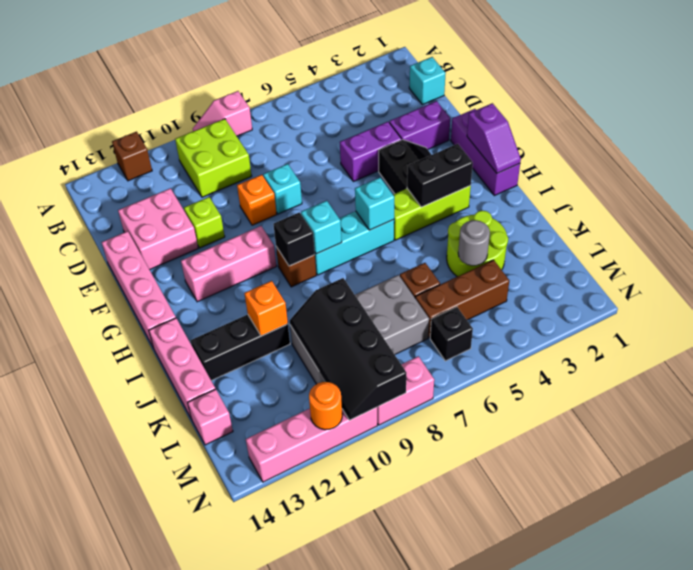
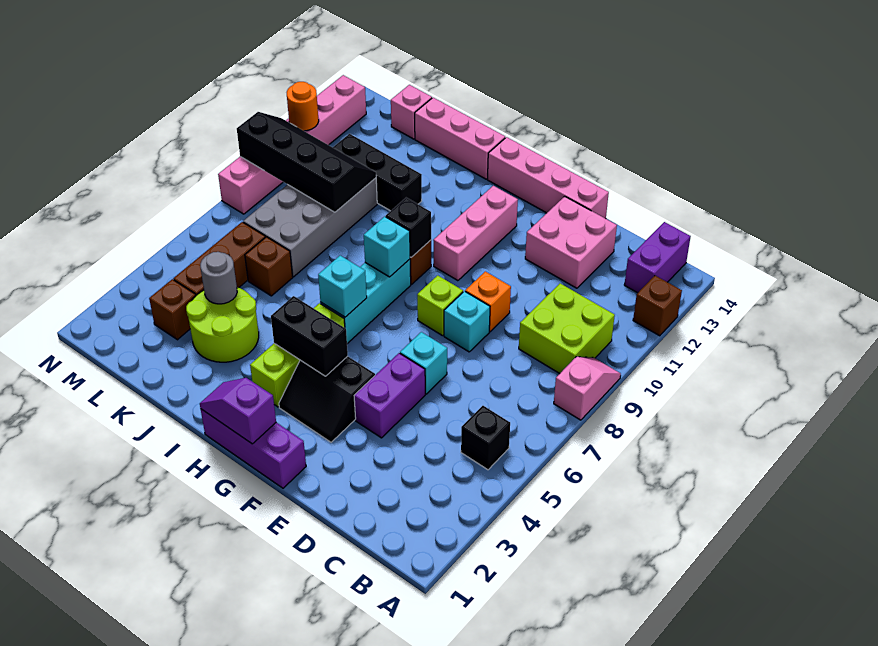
cyan brick C1 level 1 -> cyan brick E6 level 1
purple brick E2:E3 level 1 -> purple brick B13:B14 level 1
lime brick E11 level 1 -> lime brick F8 level 1
black brick H3:H4 level 2 -> black brick G4:H4 level 2
black brick J11:J13 level 1 -> black brick J11:L11 level 1
orange brick J11 level 2 -> none
none -> brown brick L3 level 1
black brick M6 level 1 -> black brick B5 level 1

